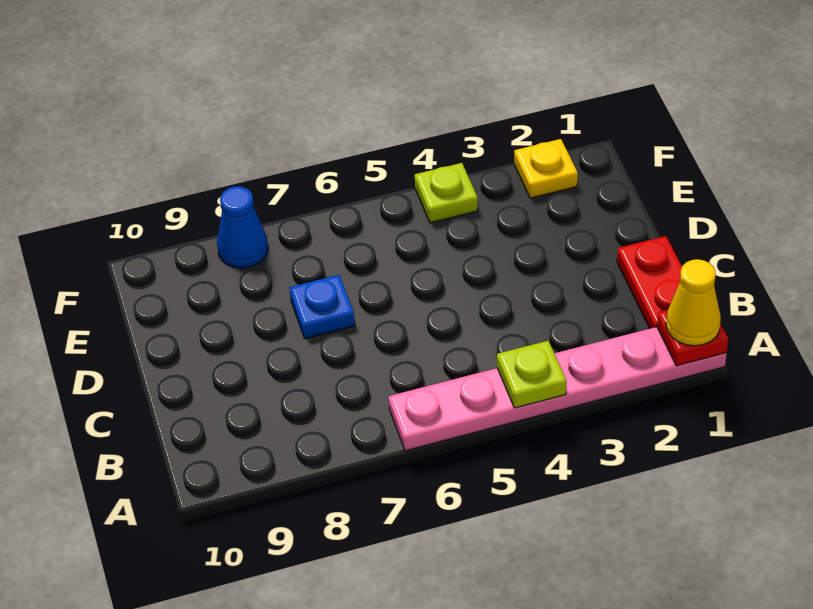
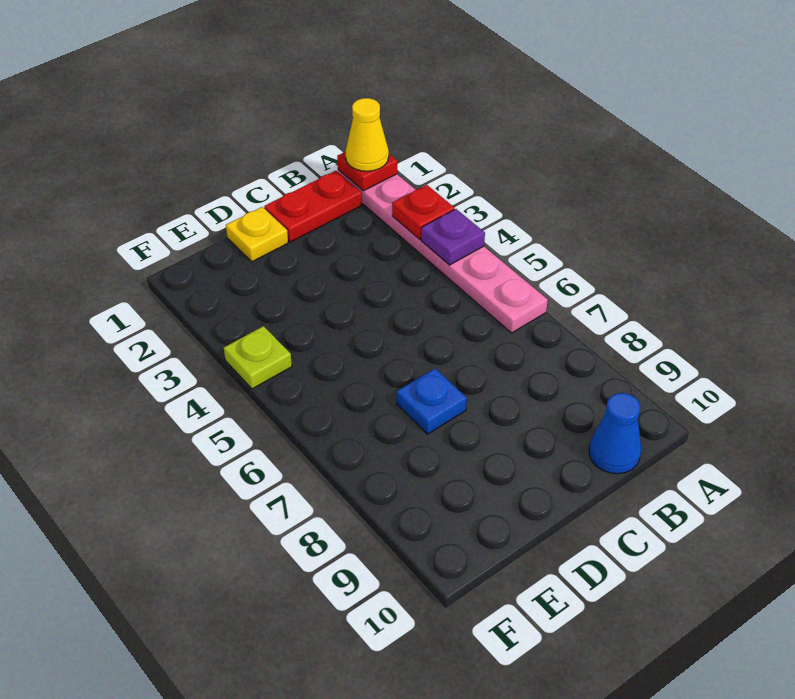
none -> red plate A3 level 2
lime plate A4 level 2 -> purple plate A4 level 2
yellow plate F2 level 1 -> yellow plate D1 level 1
blue cone F8 level 1 -> blue cone B10 level 1

